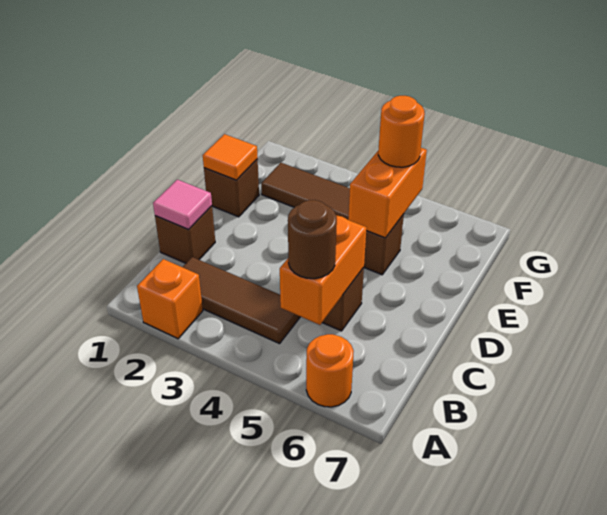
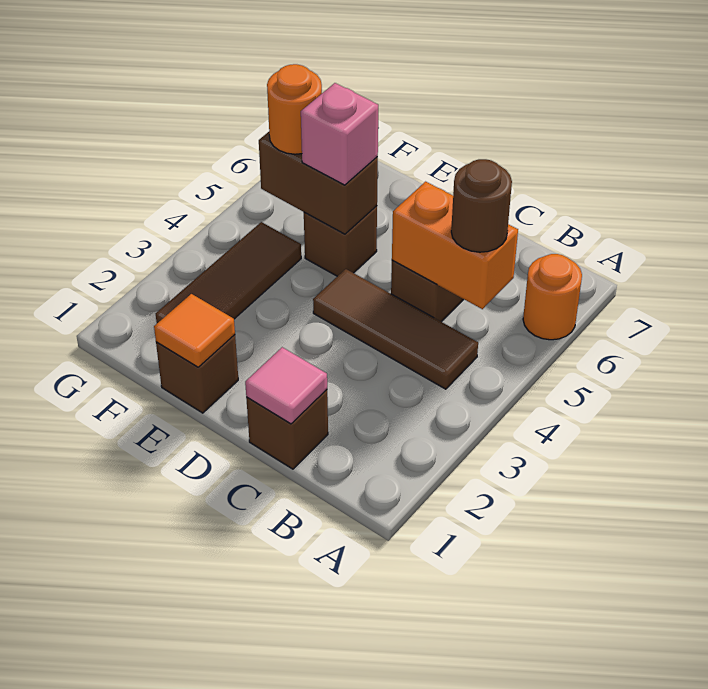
orange brick A2 level 1 -> none
brown tile B2:B4 level 1 -> brown tile B4:D4 level 1
orange brick E5:F5 level 2 -> brown brick E5:F5 level 2
none -> pink brick E5 level 3

